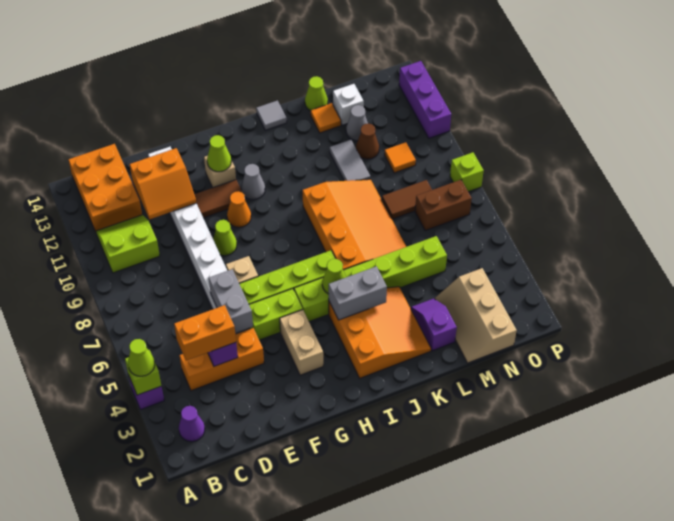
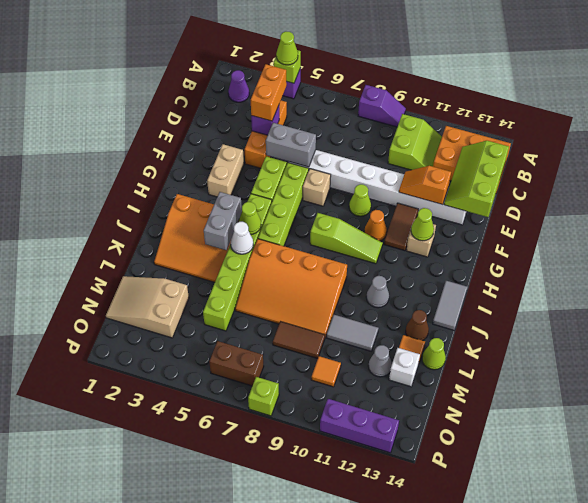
none -> lime slope C13:E14 level 2 top 14
orange slope D11:E12 level 2 top 12 -> orange slope E11:E12 level 2 top 12
tan brick G3:G4 level 1 -> tan brick F3:G3 level 1
none -> lime slope H8:H10 level 1 top 8
grey cone H11 level 1 -> grey cone J11 level 1
none -> white cone J5 level 2
grey tile J14 level 1 -> grey tile I14:J14 level 1
purple slope L2:L3 level 1 top 2 -> purple slope A8:A9 level 1 top 8
tan slope M1:N3 level 1 top N -> tan slope M1:N3 level 1 top 3
brown tile M8:N8 level 1 -> brown tile M8:M9 level 1
brown cone M11 level 1 -> brown cone K13 level 1
brown brick N7:O7 level 1 -> brown brick O6:O7 level 1

